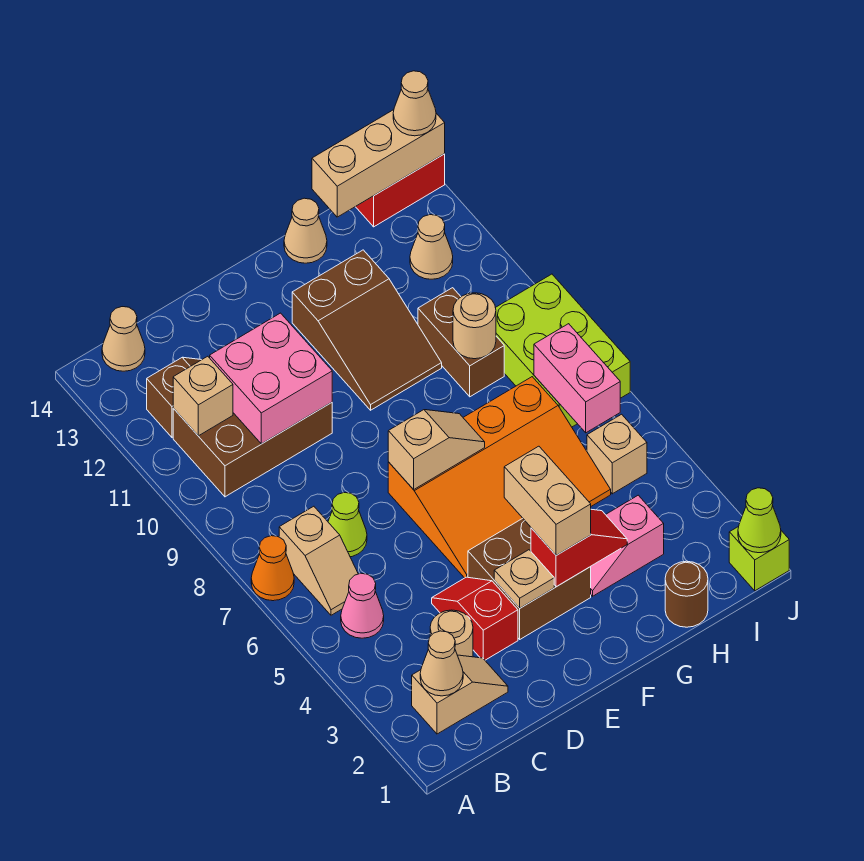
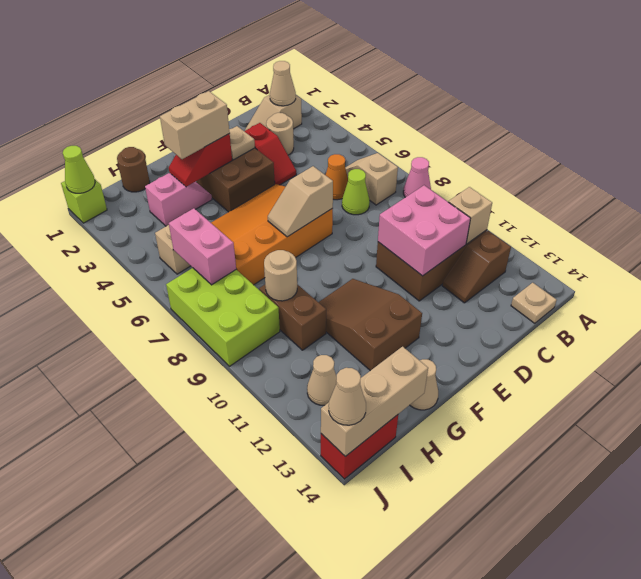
orange cone A7 level 1 -> orange cone C6 level 1
pink cone B5 level 1 -> pink cone A8 level 1
tan cone B14 level 1 -> tan plate B14 level 1
tan brick F3:F4 level 3 -> tan brick F3:G3 level 3

